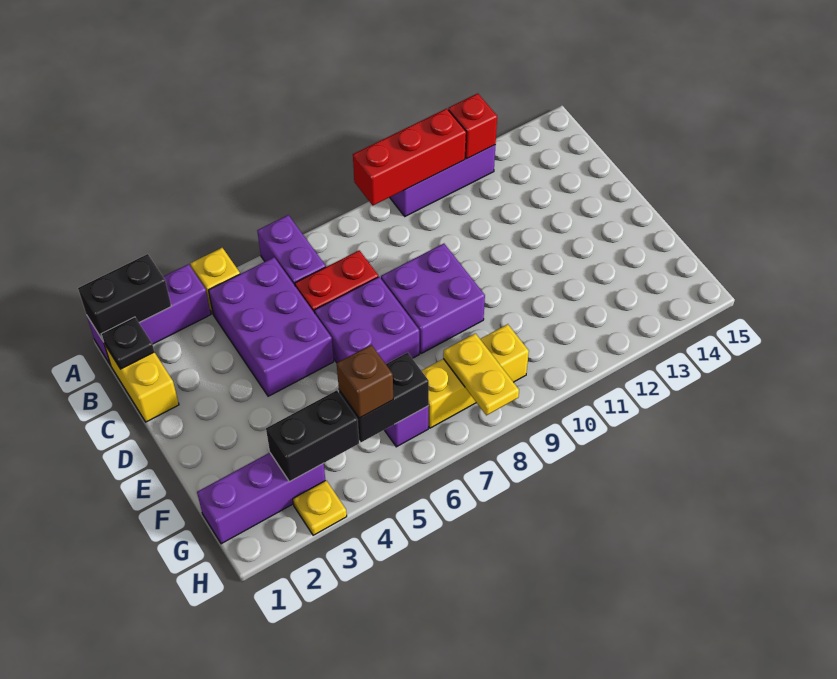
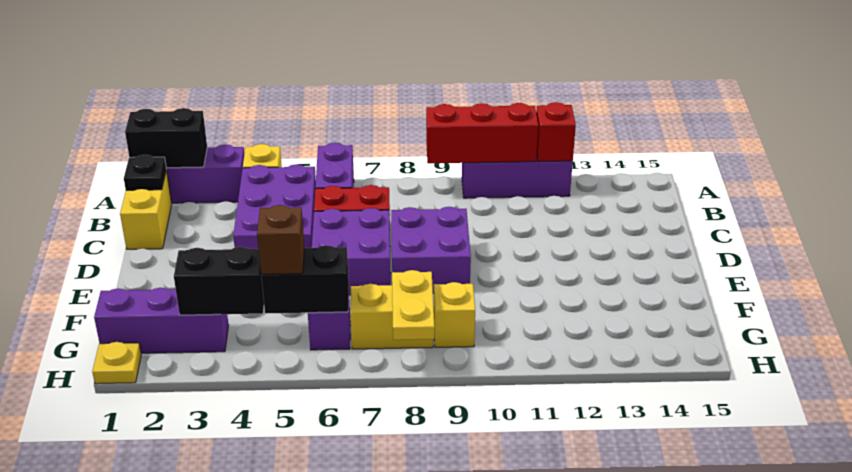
yellow plate H3 level 1 -> yellow plate H1 level 1

